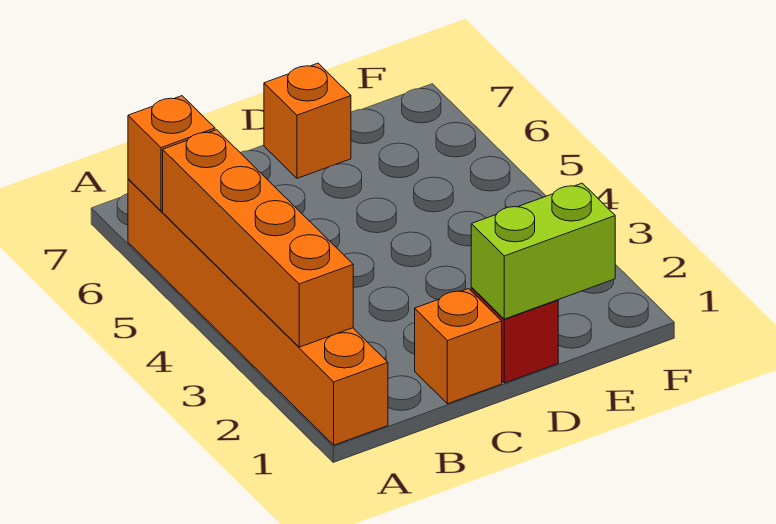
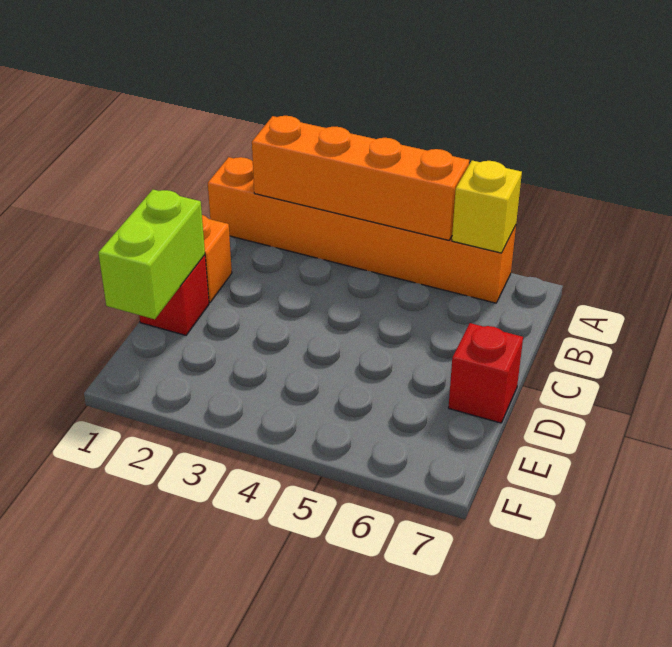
orange brick A6 level 2 -> yellow brick A6 level 2
orange brick D7 level 1 -> red brick D7 level 1

